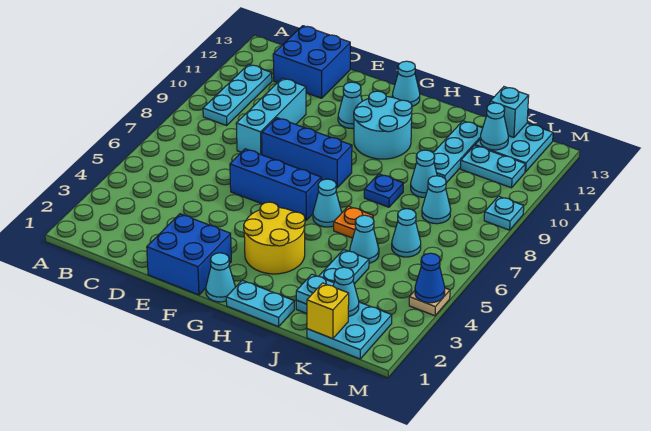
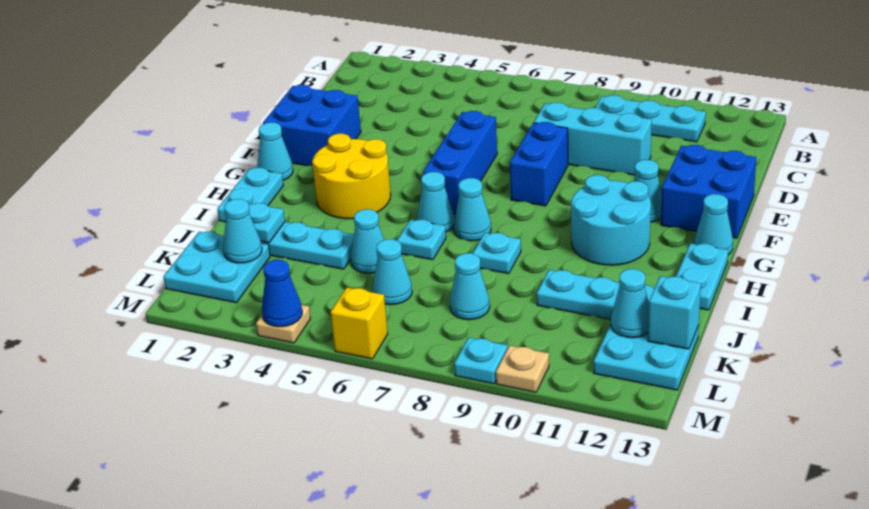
blue brick C12:D13 level 1 -> blue brick E12:F13 level 1
blue brick E8:G8 level 1 -> blue brick E8:F8 level 1
orange plate I6 level 1 -> cyan plate I6 level 1
blue plate I8 level 1 -> cyan plate I8 level 1
cyan cone J9 level 1 -> cyan cone H7 level 1
yellow brick K1 level 2 -> yellow brick M6 level 1
cyan plate K11:L11 level 1 -> cyan plate H13:I13 level 1
none -> tan plate M10 level 1

